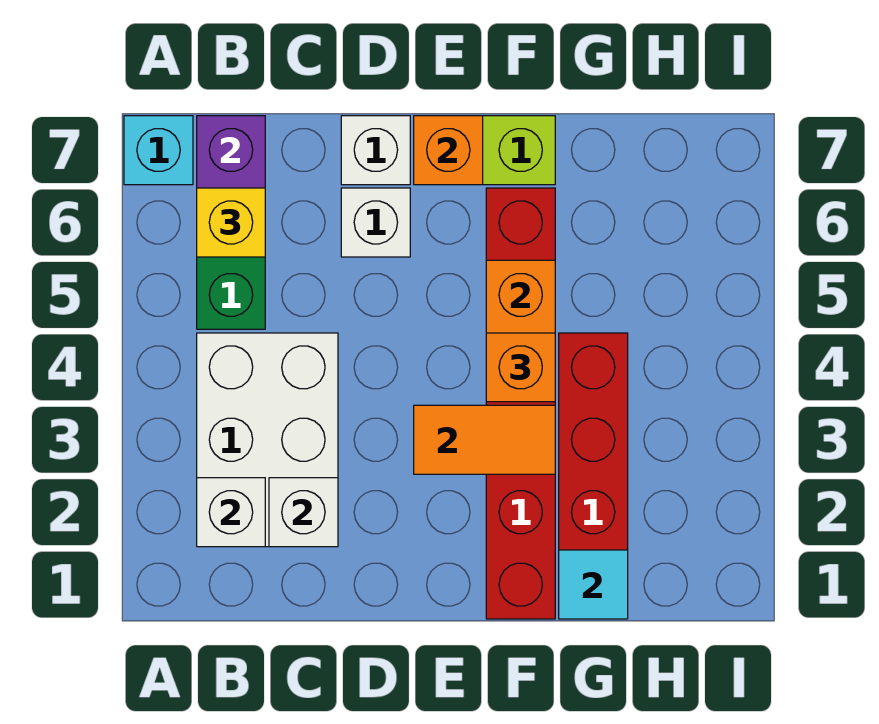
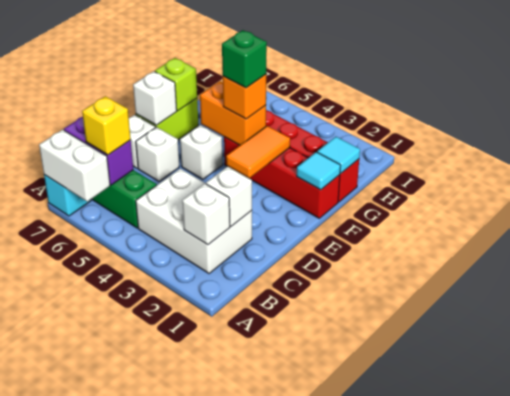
none -> white brick A6:A7 level 2
none -> white brick E5 level 1
orange brick E7 level 2 -> white brick E7 level 2
red brick F1:F6 level 1 -> red brick F1:F4 level 1
none -> cyan tile F1 level 2
none -> green brick F4 level 4
none -> lime brick F7 level 2

